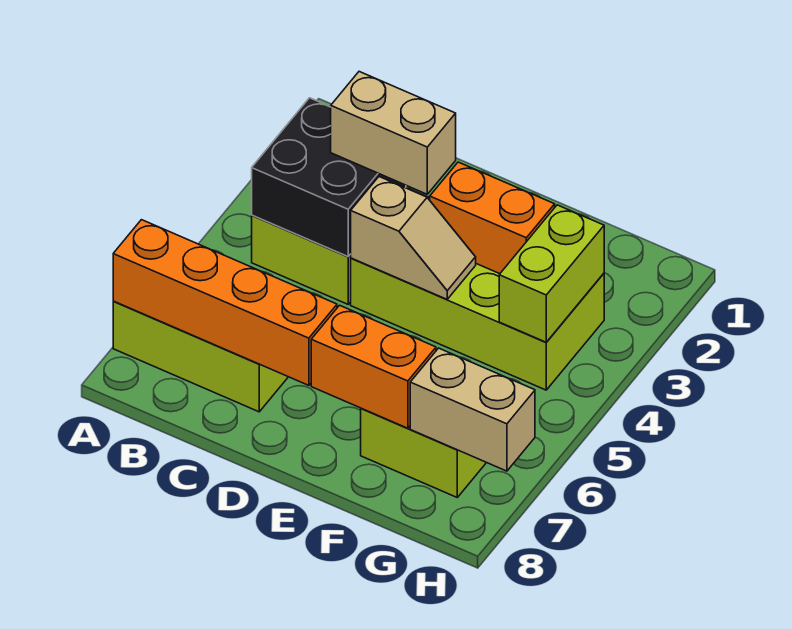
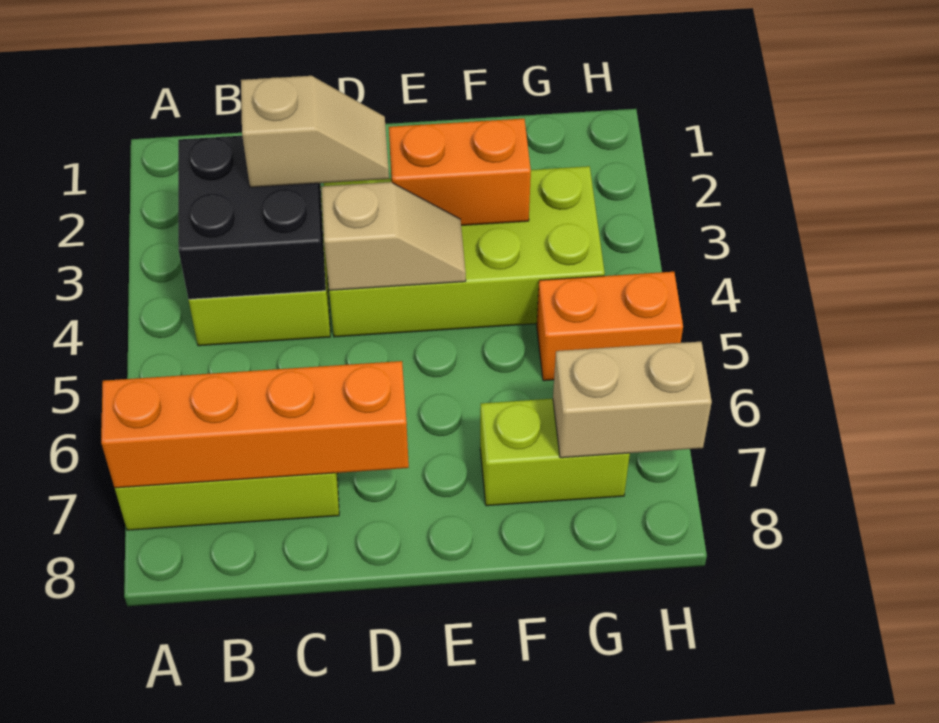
tan brick C3:D3 level 3 -> tan slope C3:D3 level 3 top C
orange brick E7:F7 level 2 -> orange brick G5:H5 level 1
lime brick G3:G4 level 2 -> none

